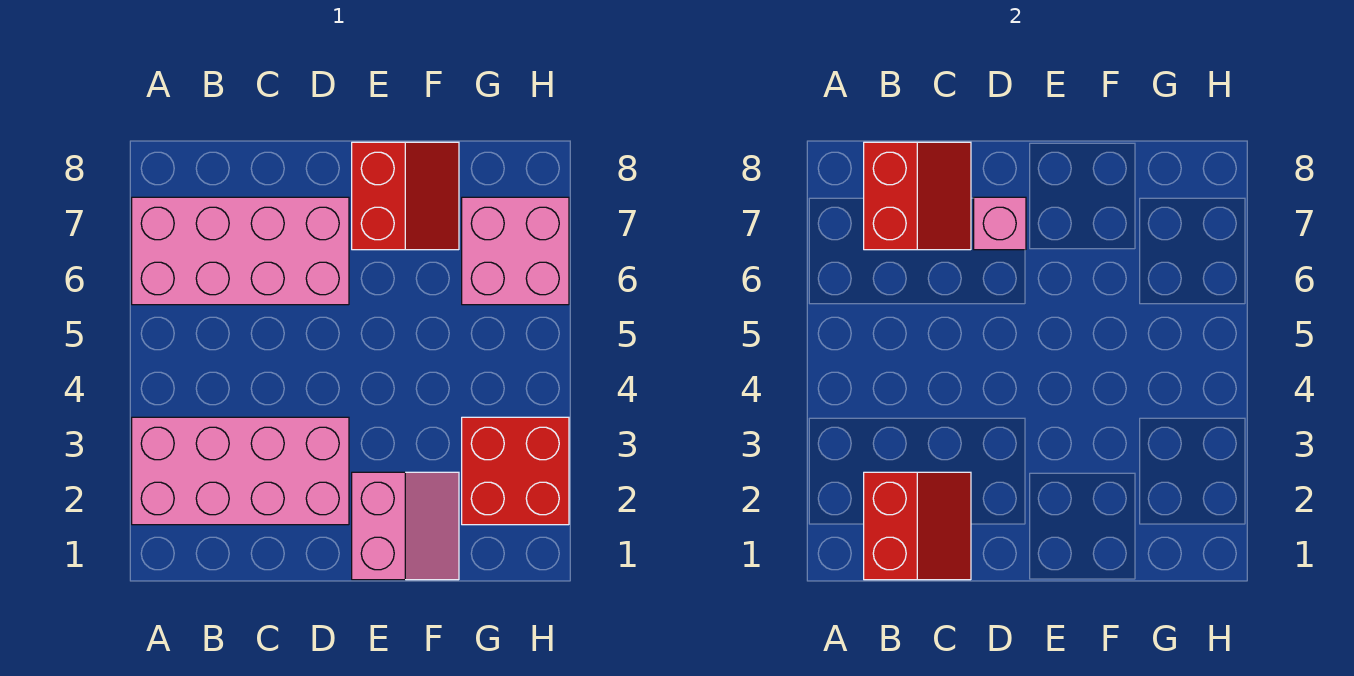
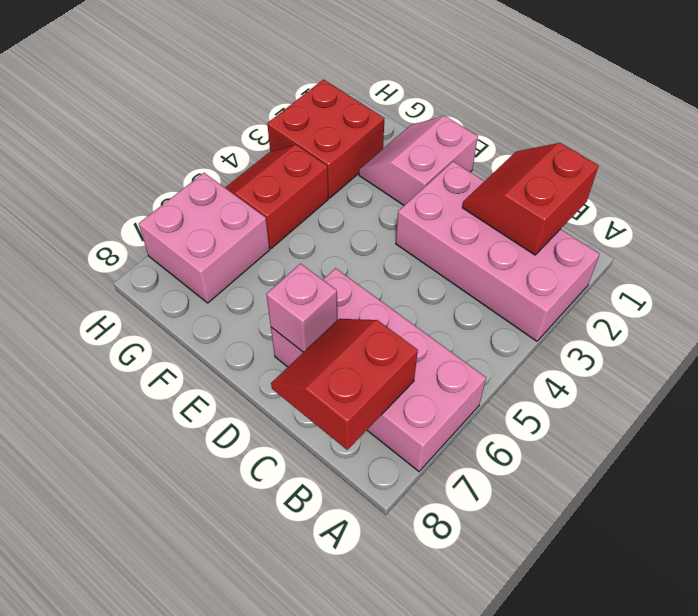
red slope E7:F8 level 1 top E -> red slope G4:H5 level 1 top G

